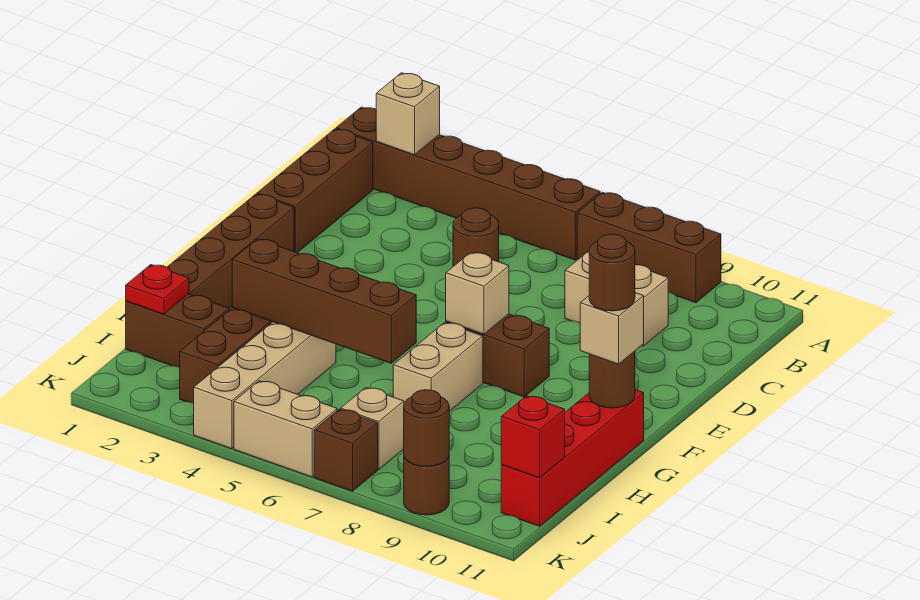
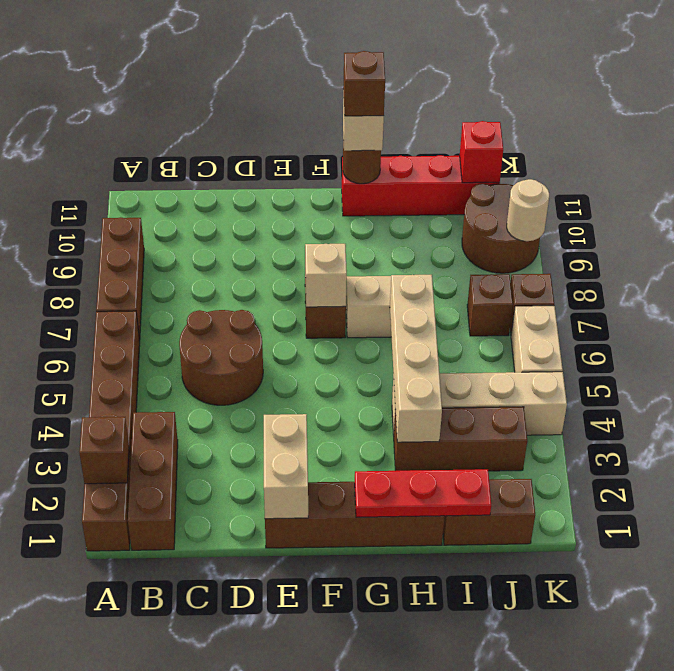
tan brick A2 level 2 -> brown brick A2 level 2
brown brick B1:D1 level 1 -> brown brick B1:B3 level 1
brown round brick C5 level 1 -> brown round brick C5:D6 level 1
tan brick C8:C9 level 1 -> tan brick E1:E2 level 2
brown round brick G11 level 4 -> brown brick G11 level 4
brown brick H3:H6 level 2 -> tan brick H3:H6 level 2
brown brick I1:I2 level 1 -> brown brick I1:J1 level 1
red plate I1 level 2 -> red plate G1:I1 level 2
tan brick J7 level 1 -> brown brick J7 level 1
brown round brick K9 level 1 -> brown round brick J9:K10 level 1
brown round brick K9 level 2 -> tan round brick K9 level 2

